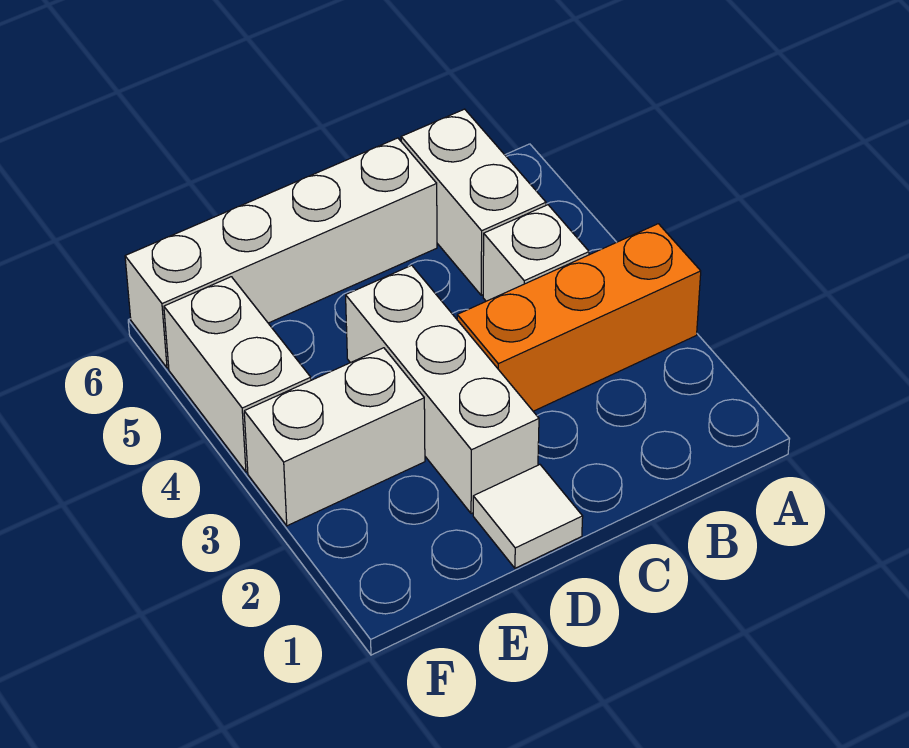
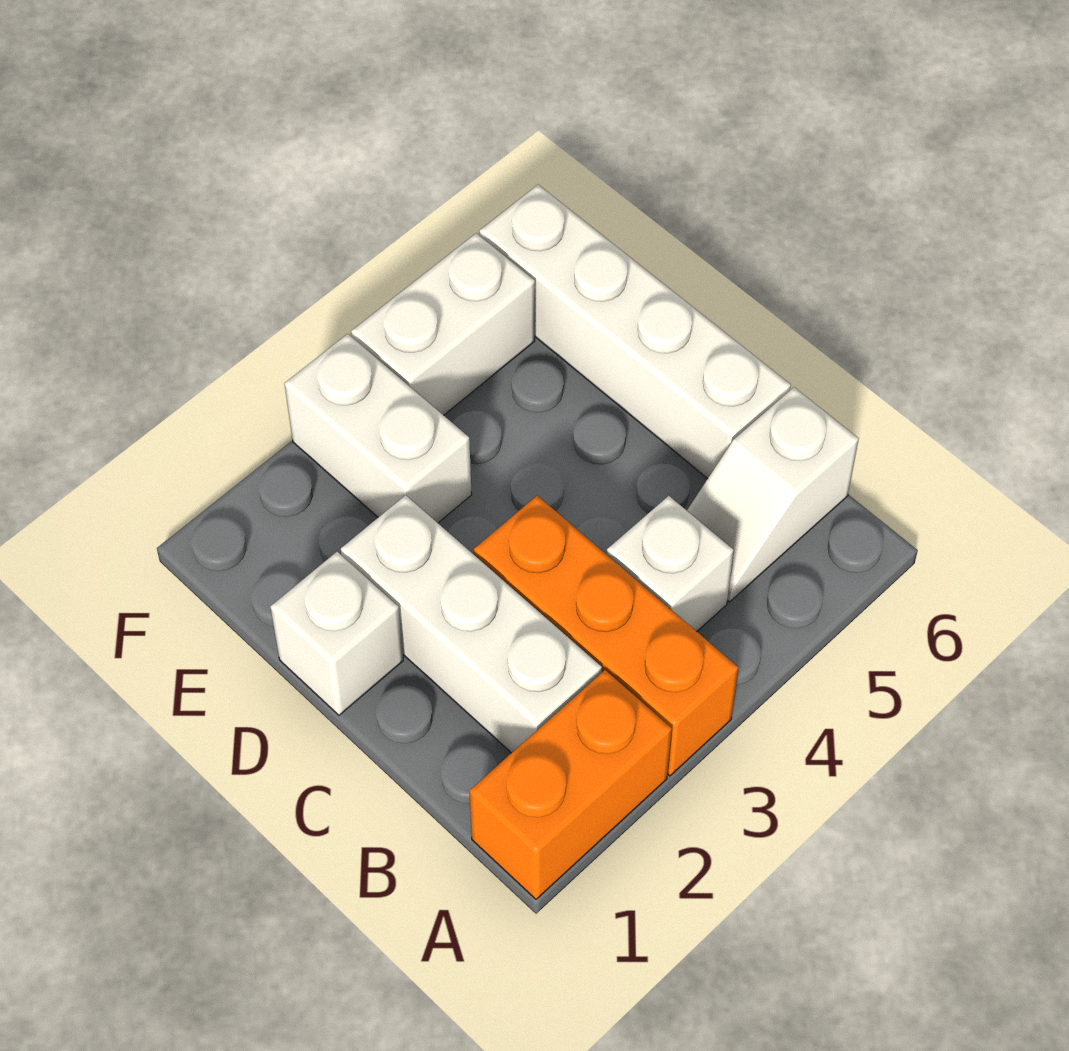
none -> orange brick A1:A2 level 1
white brick B5:B6 level 1 -> white slope B5:B6 level 1 top 6
white tile D1 level 1 -> white brick D1 level 1
white brick D2:D4 level 1 -> white brick B2:D2 level 1

